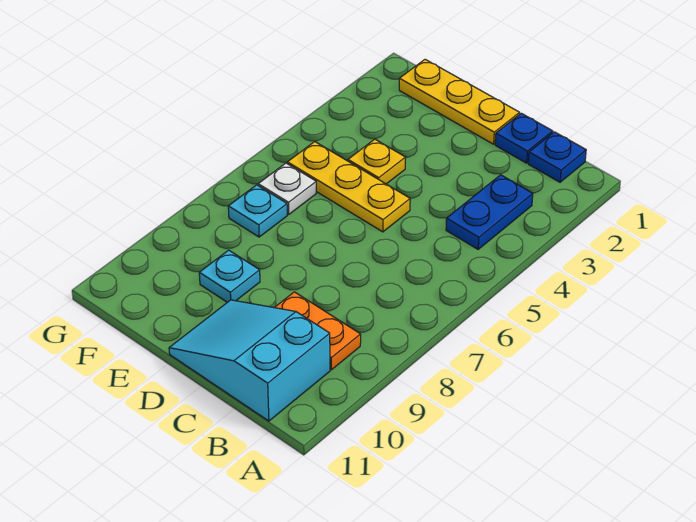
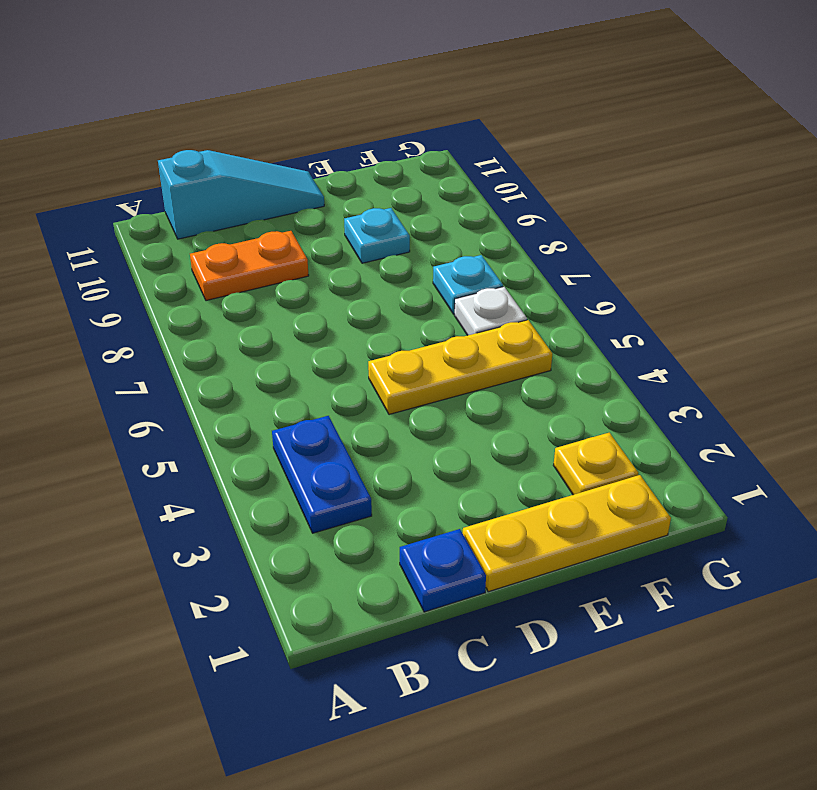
blue plate B1 level 1 -> none
cyan slope B10:D11 level 1 top B -> cyan slope B11:D11 level 1 top B
yellow plate E4 level 1 -> yellow plate F2 level 1

